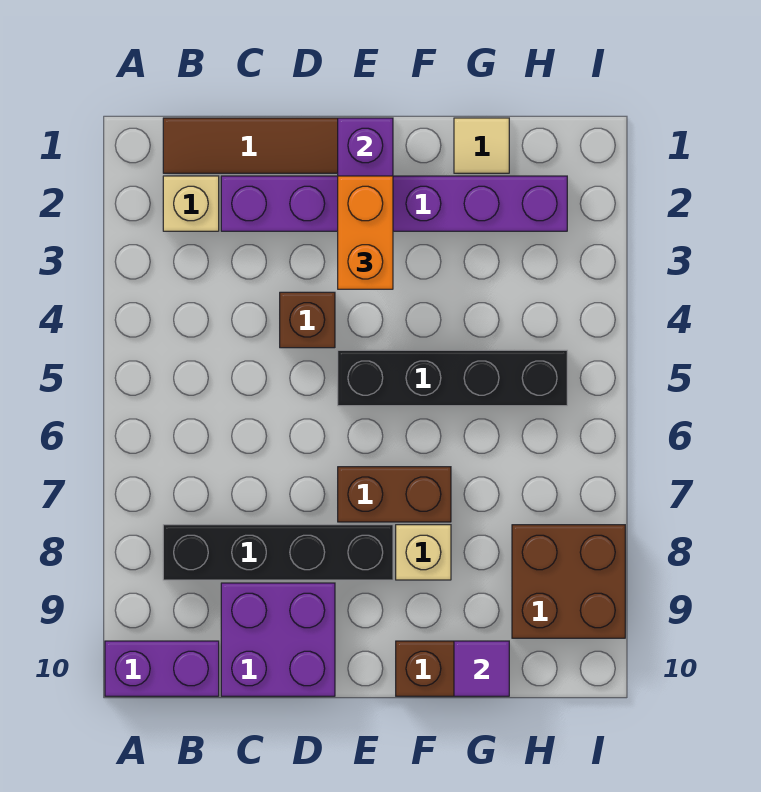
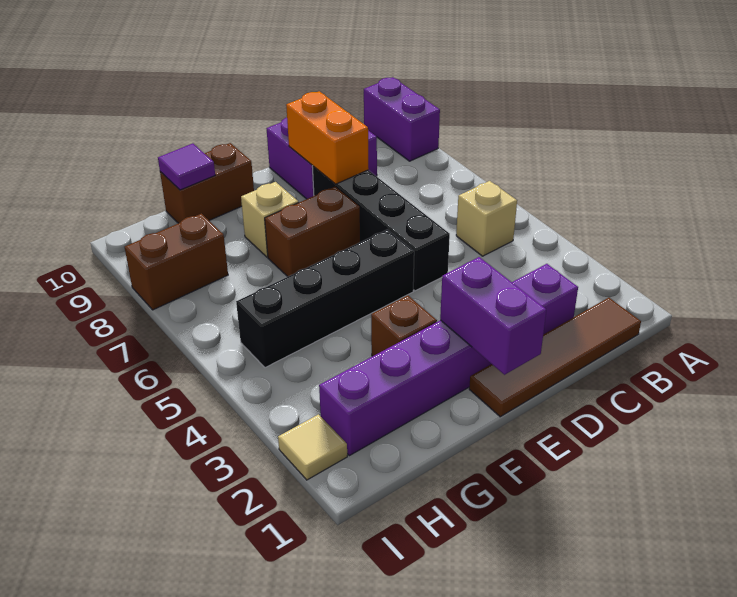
purple brick A10:B10 level 1 -> purple brick A9:A10 level 1
tan brick B2 level 1 -> tan brick B5 level 1
black brick B8:E8 level 1 -> black brick D5:D8 level 1
brown brick D4 level 1 -> brown brick F3 level 1
orange brick E2:E3 level 3 -> orange brick D8:D9 level 2
tan tile G1 level 1 -> tan tile I2 level 1
brown brick H8:I9 level 1 -> brown brick H8:I8 level 1

